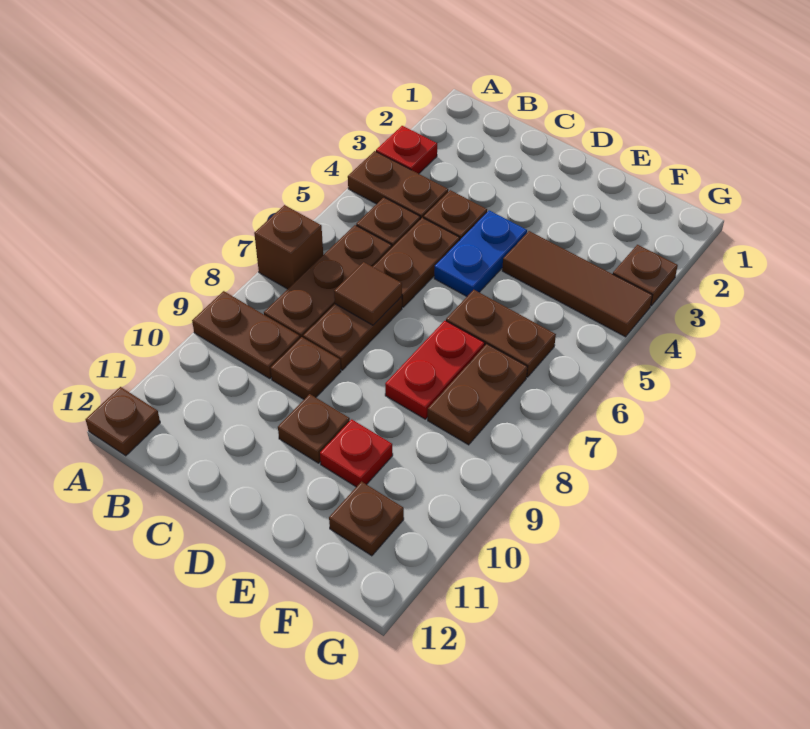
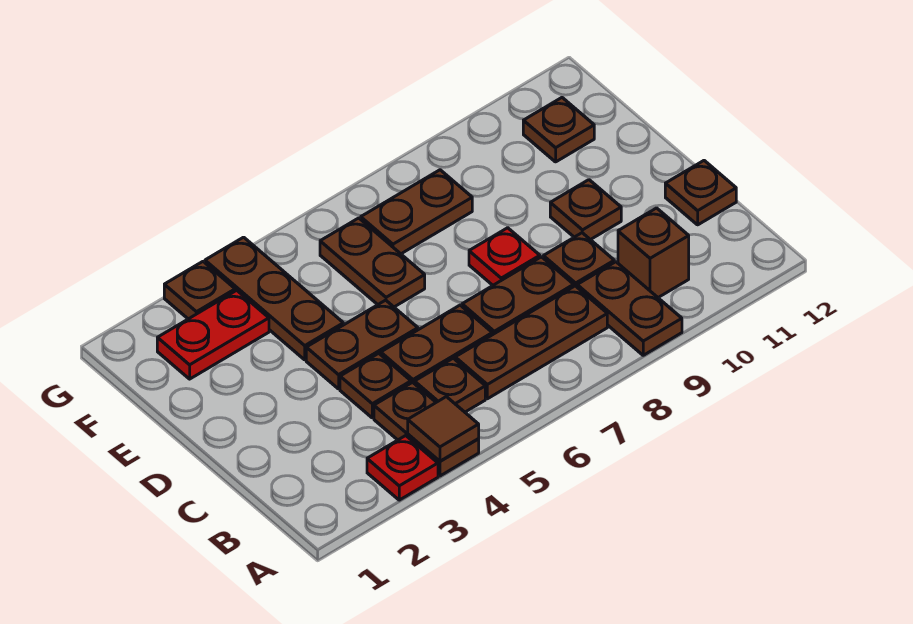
brown brick A7 level 1 -> brown brick B10 level 1
brown plate A12 level 1 -> brown plate C12 level 1
brown tile C7 level 2 -> brown tile A4 level 2
blue plate D4:D5 level 1 -> brown plate D4:D5 level 1
brown tile E4:G4 level 1 -> brown plate E4:G4 level 1
red plate E7:E8 level 1 -> red plate F2:F3 level 1
red plate E10 level 1 -> red plate D8 level 1

